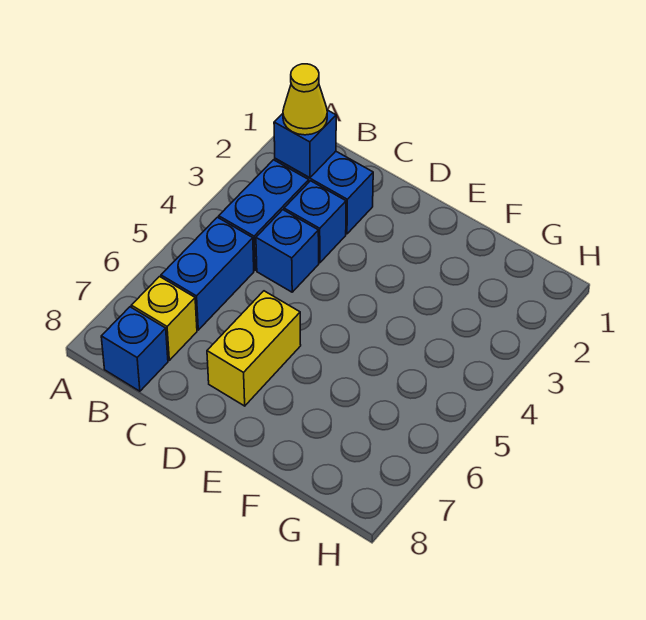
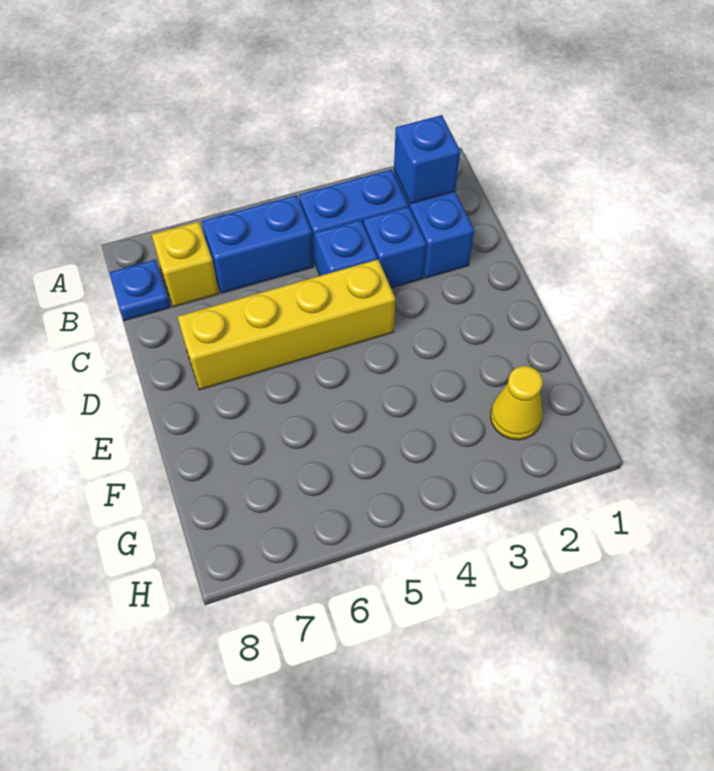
yellow cone B2 level 3 -> yellow cone G2 level 1
blue brick B8 level 1 -> blue plate B8 level 1
yellow brick D6:D7 level 1 -> yellow brick D4:D7 level 1

